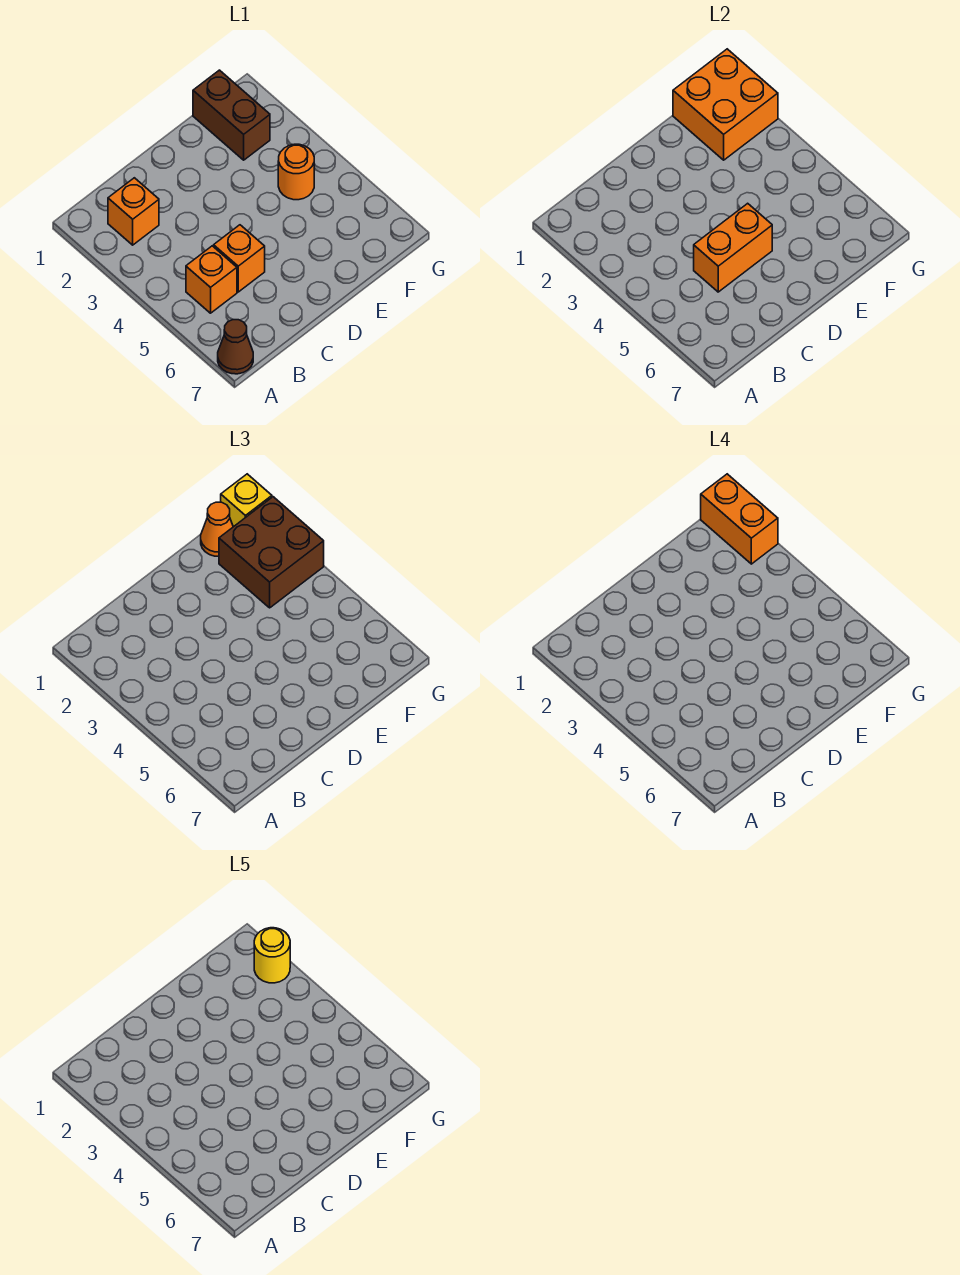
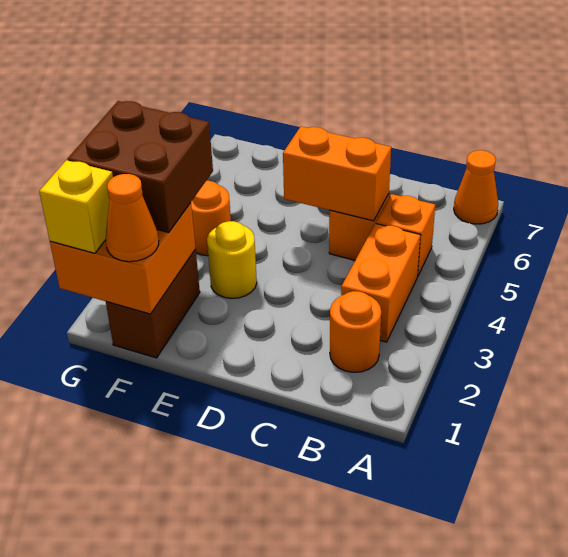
brown cone A7 level 1 -> orange cone A7 level 1
orange brick B2 level 1 -> orange round brick B2 level 1
orange brick G1:G2 level 4 -> orange brick B3:B4 level 1
yellow round brick G2 level 5 -> yellow round brick E3 level 1

